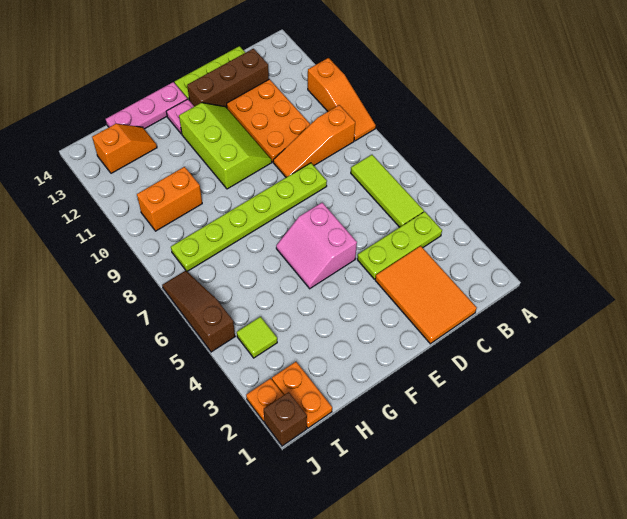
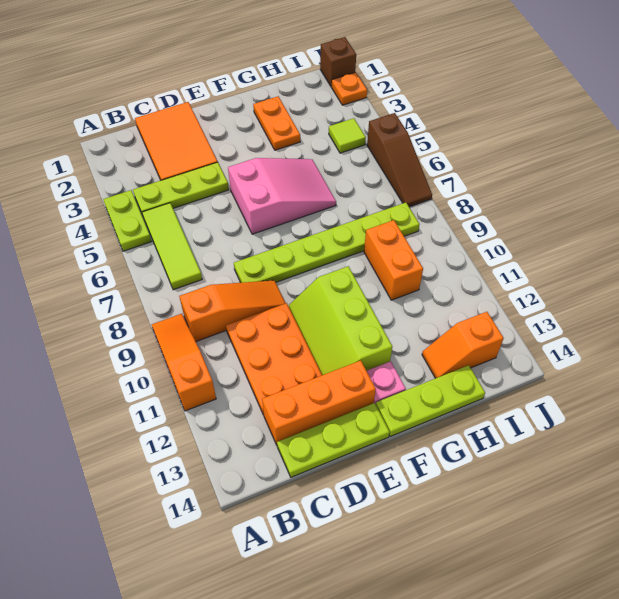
none -> lime plate A4:A5 level 1
brown brick C13:E13 level 1 -> orange brick C13:E13 level 1
pink slope E5:F6 level 1 top E -> pink slope E5:G6 level 1 top E
pink plate F14:H14 level 1 -> lime plate F14:H14 level 1
orange brick H10:I10 level 1 -> orange brick H9:H10 level 1
orange plate I1:I2 level 1 -> orange plate G2:G3 level 1

